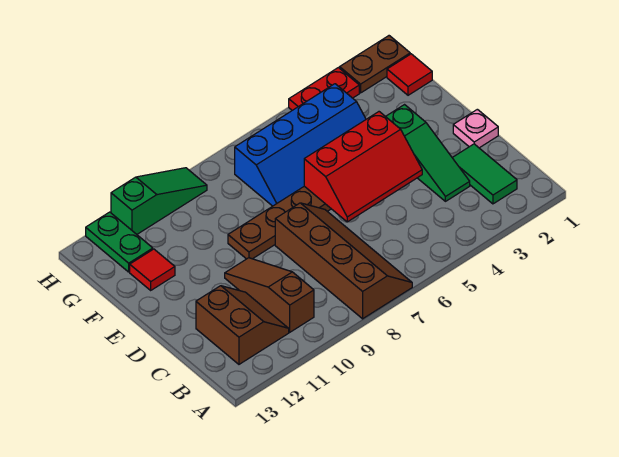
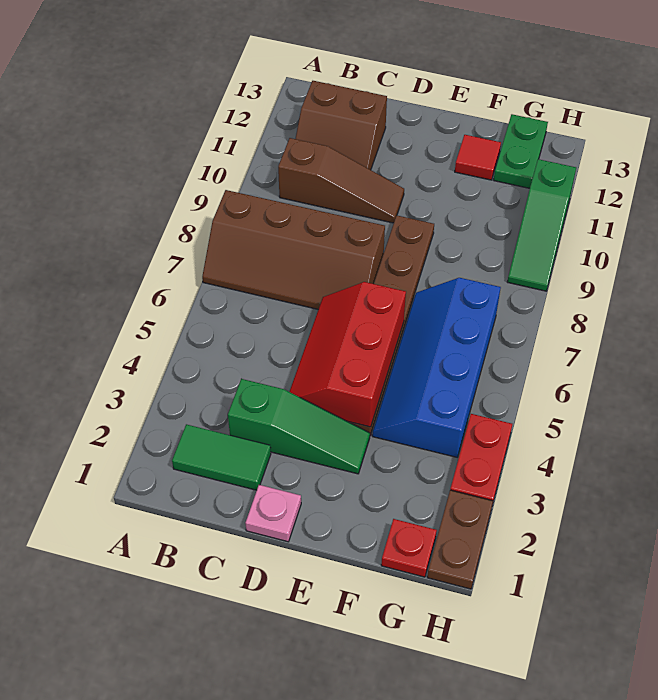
green slope C3:E3 level 1 top E -> green slope C3:E3 level 1 top C
red tile G1 level 1 -> red plate G1 level 1
green plate G12:H12 level 1 -> green plate G12:G13 level 1

